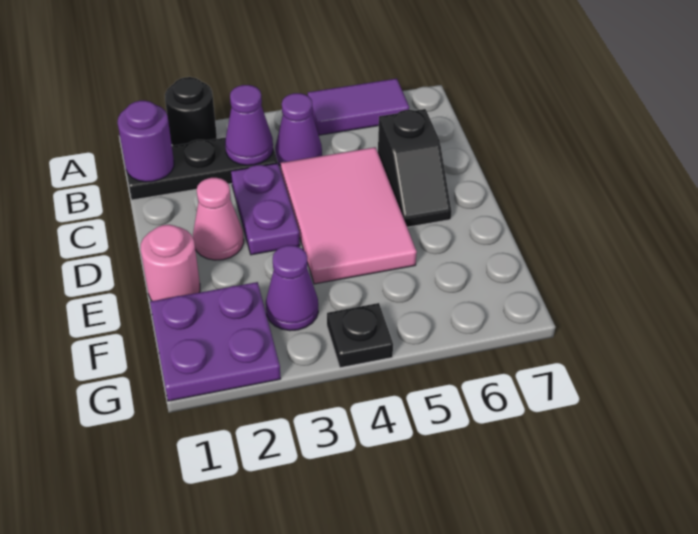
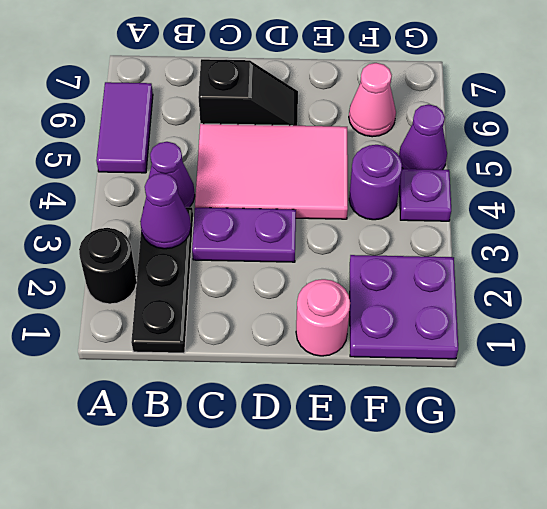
purple round brick B1 level 2 -> purple round brick F4 level 1
pink cone D2 level 1 -> pink cone F6 level 1
purple cone F3 level 1 -> purple cone G5 level 1
black plate G4 level 1 -> purple plate G4 level 1

